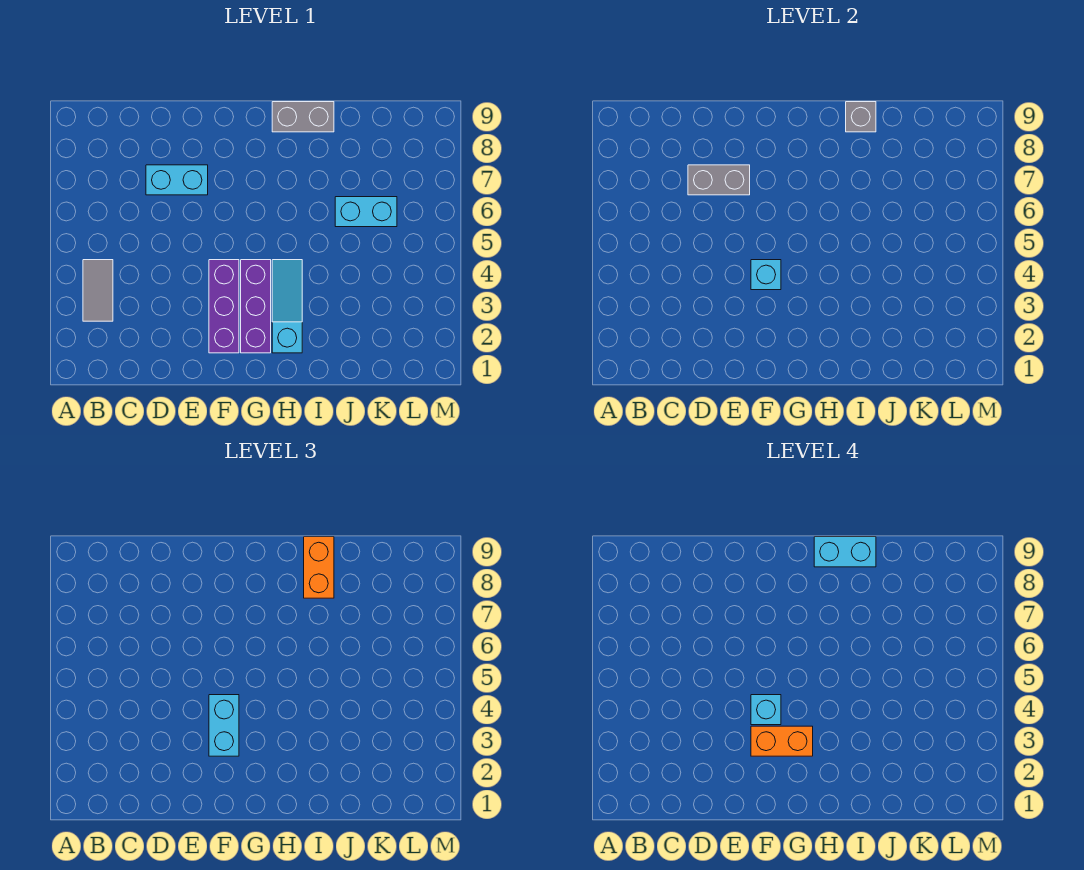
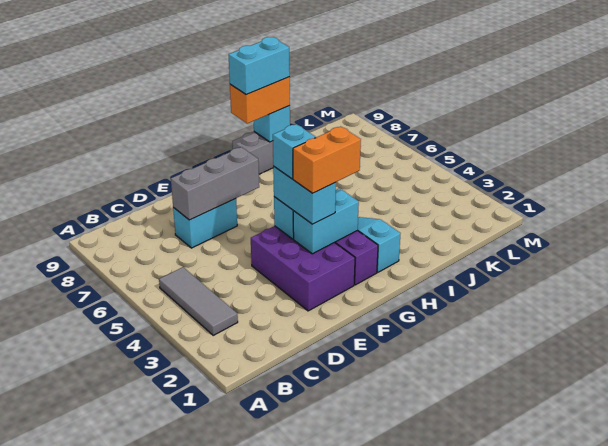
grey tile B3:B4 level 1 -> grey tile B3:B5 level 1
grey brick D7:E7 level 2 -> grey brick D7:F7 level 2
purple brick F2:F4 level 1 -> purple brick E2:F4 level 1
orange brick I8:I9 level 3 -> orange brick H9:I9 level 3
grey brick I9 level 2 -> cyan brick I9 level 2
cyan brick J6:K6 level 1 -> cyan brick F3:G3 level 2

